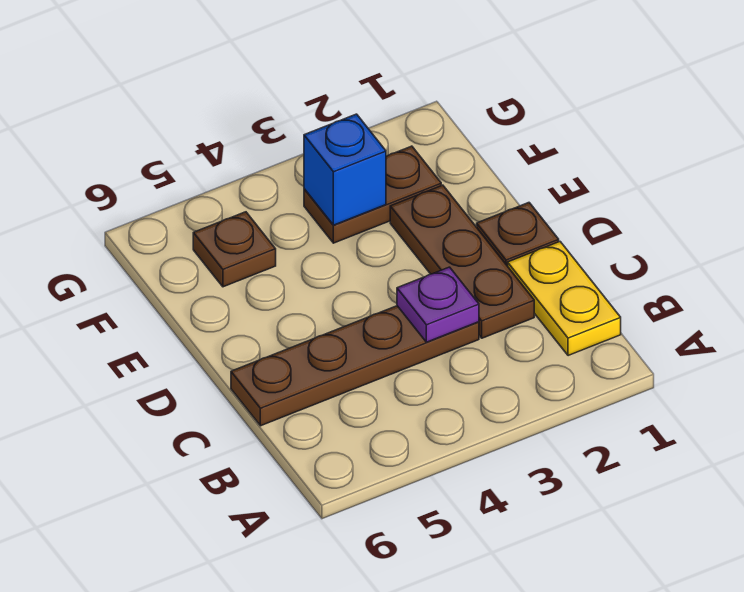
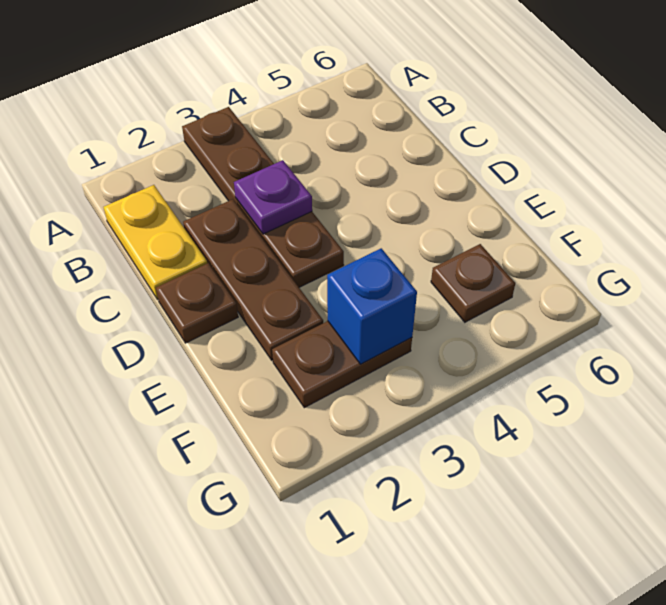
brown plate C3:C6 level 1 -> brown plate A3:D3 level 1

